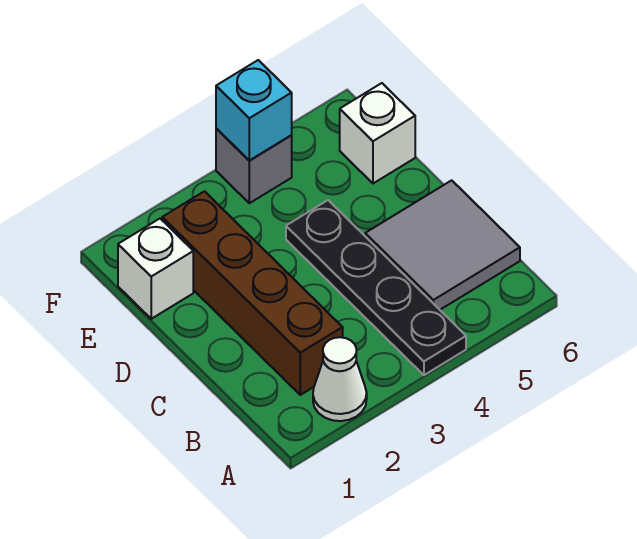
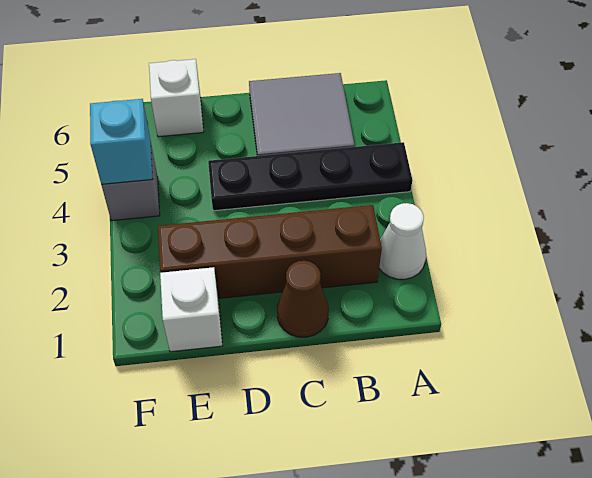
none -> brown cone C1 level 1

